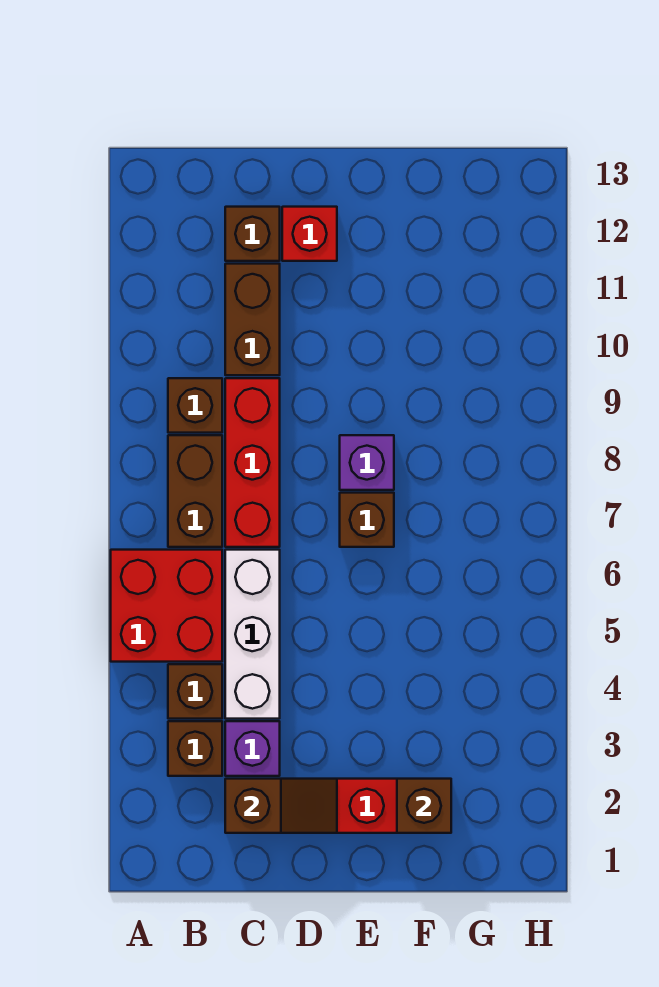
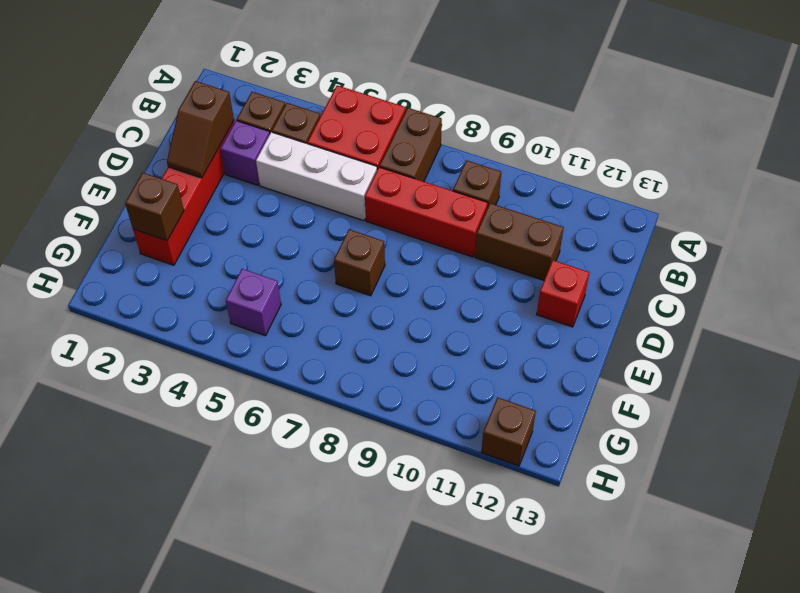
brown brick B7:B8 level 1 -> brown brick A7:B7 level 1
brown brick C12 level 1 -> brown brick H12 level 1
purple brick E8 level 1 -> purple brick G5 level 1

